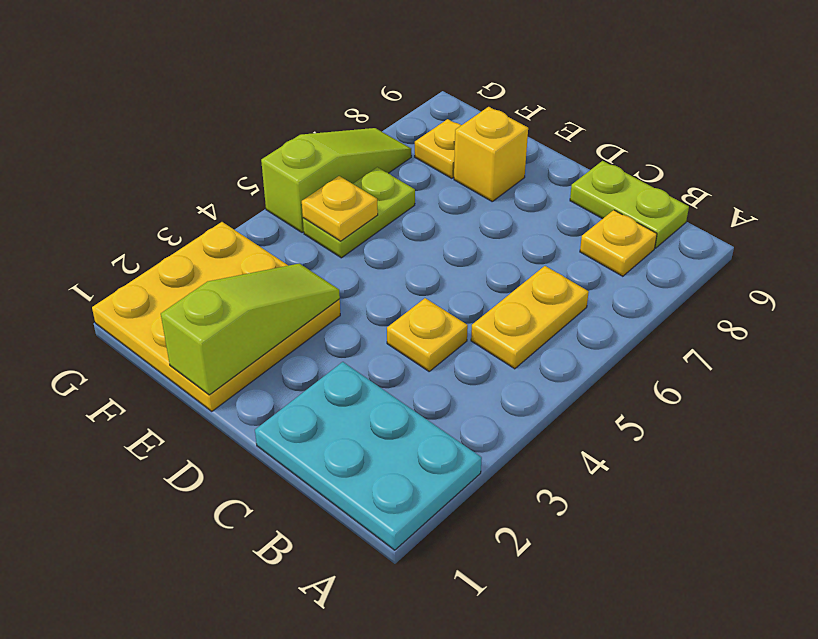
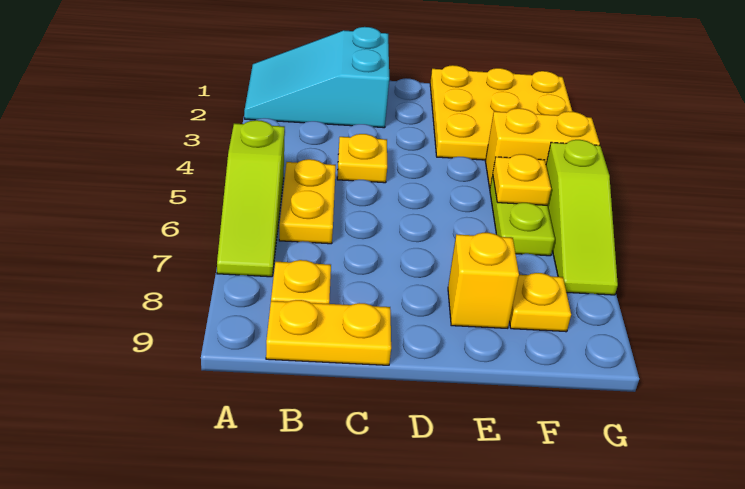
cyan plate A1:C2 level 1 -> cyan slope A1:C2 level 1 top C
lime plate B9:C9 level 1 -> yellow plate B9:C9 level 1
lime slope E1:E3 level 2 top 1 -> lime slope A5:A7 level 1 top 5
none -> yellow brick F4:G4 level 1

